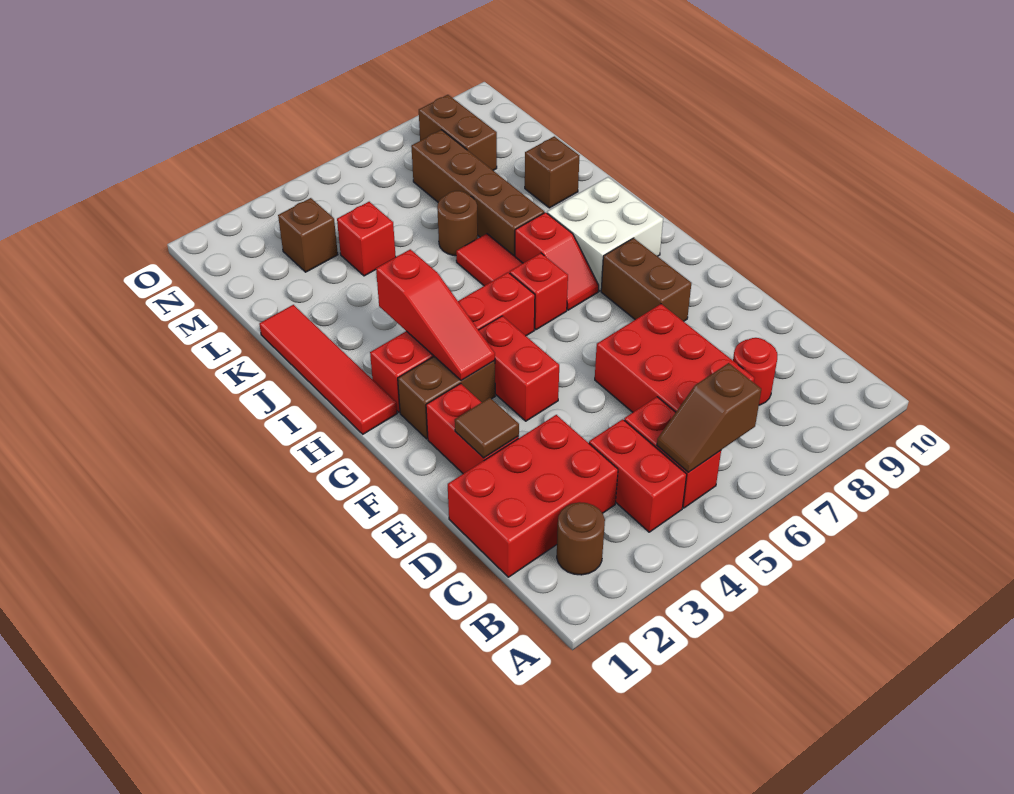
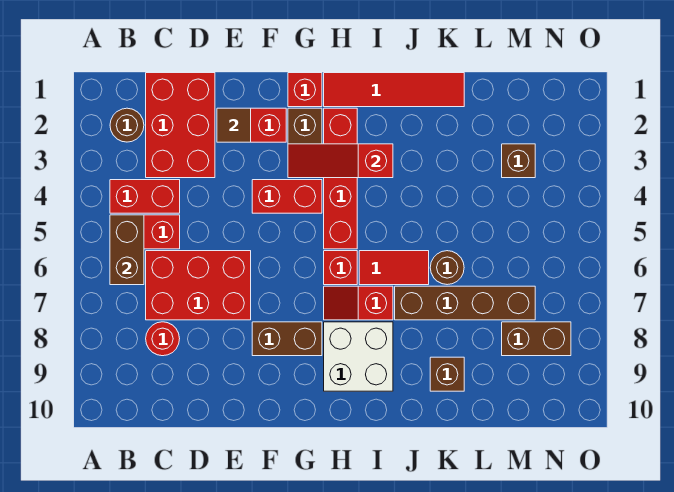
brown slope B5:B6 level 2 top 6 -> brown brick B5:B6 level 2
red brick L4 level 1 -> red brick G1 level 1

